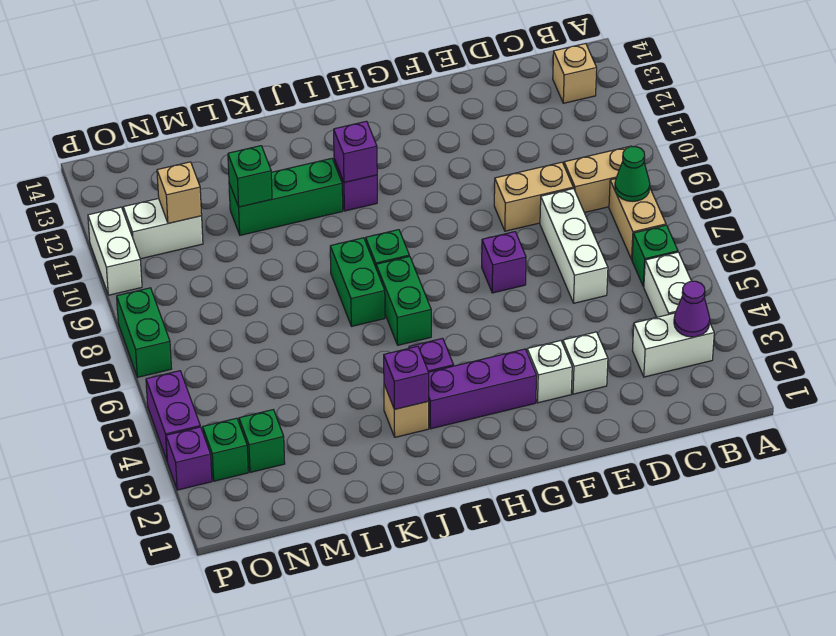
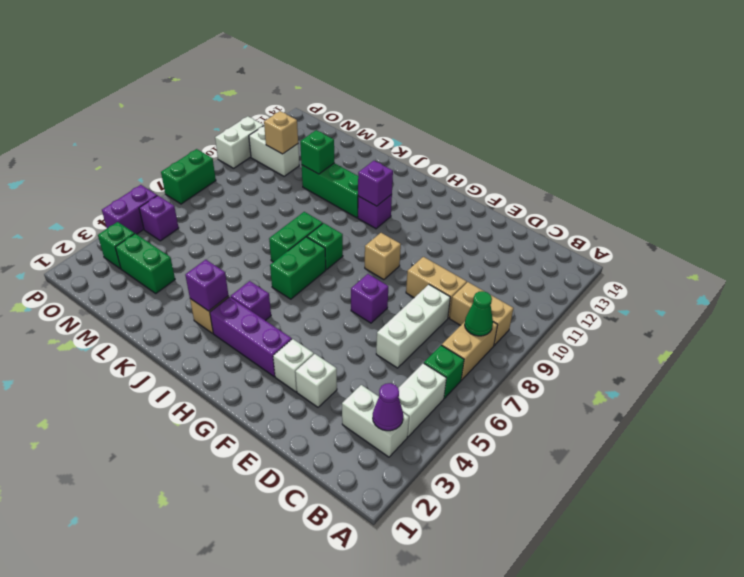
tan brick B13 level 1 -> tan brick G9 level 1
green brick N3 level 1 -> green brick M3:N3 level 1
purple brick P3 level 1 -> purple brick O5 level 1

